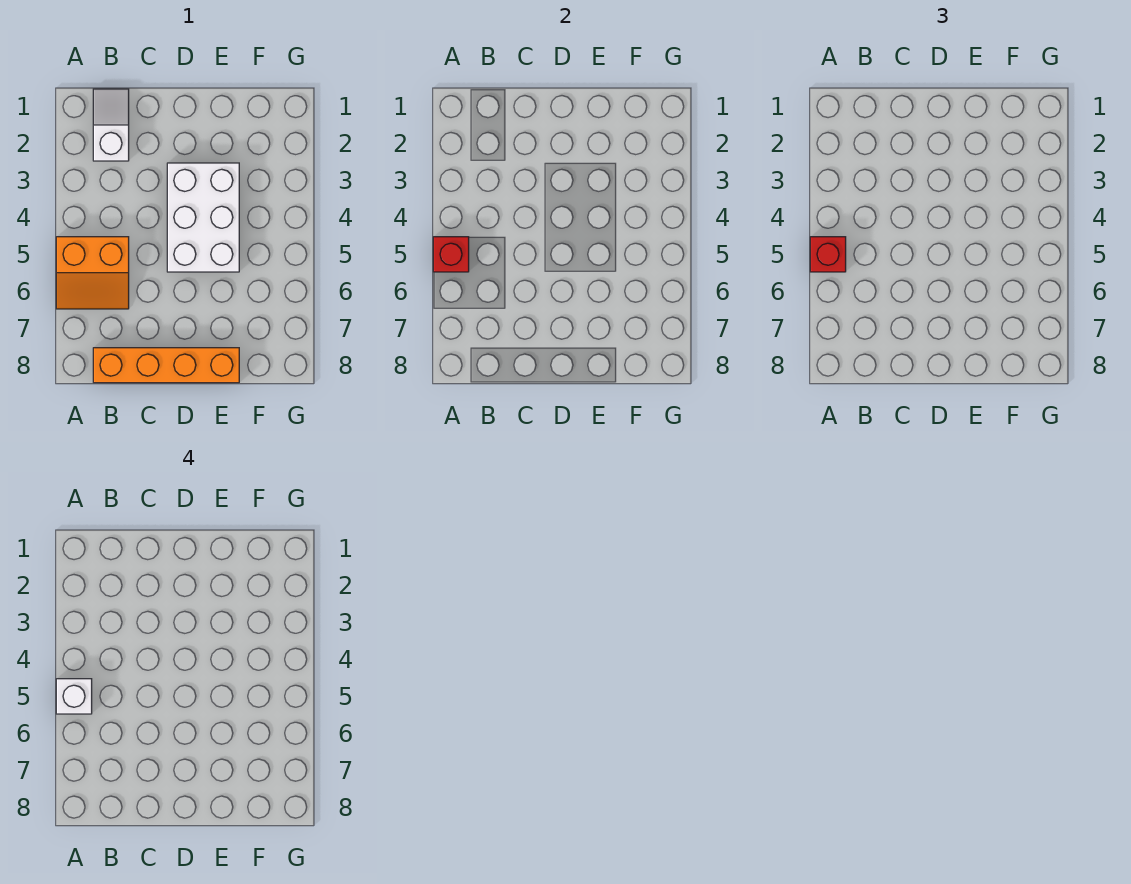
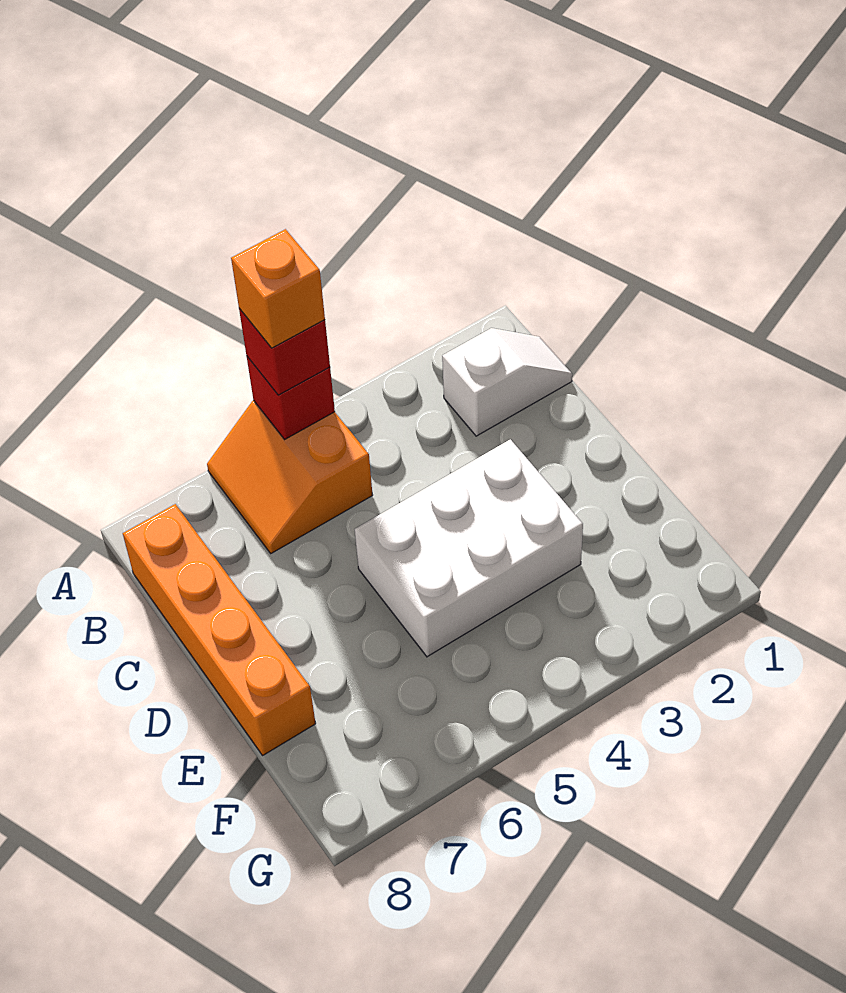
white brick A5 level 4 -> orange brick A5 level 4

